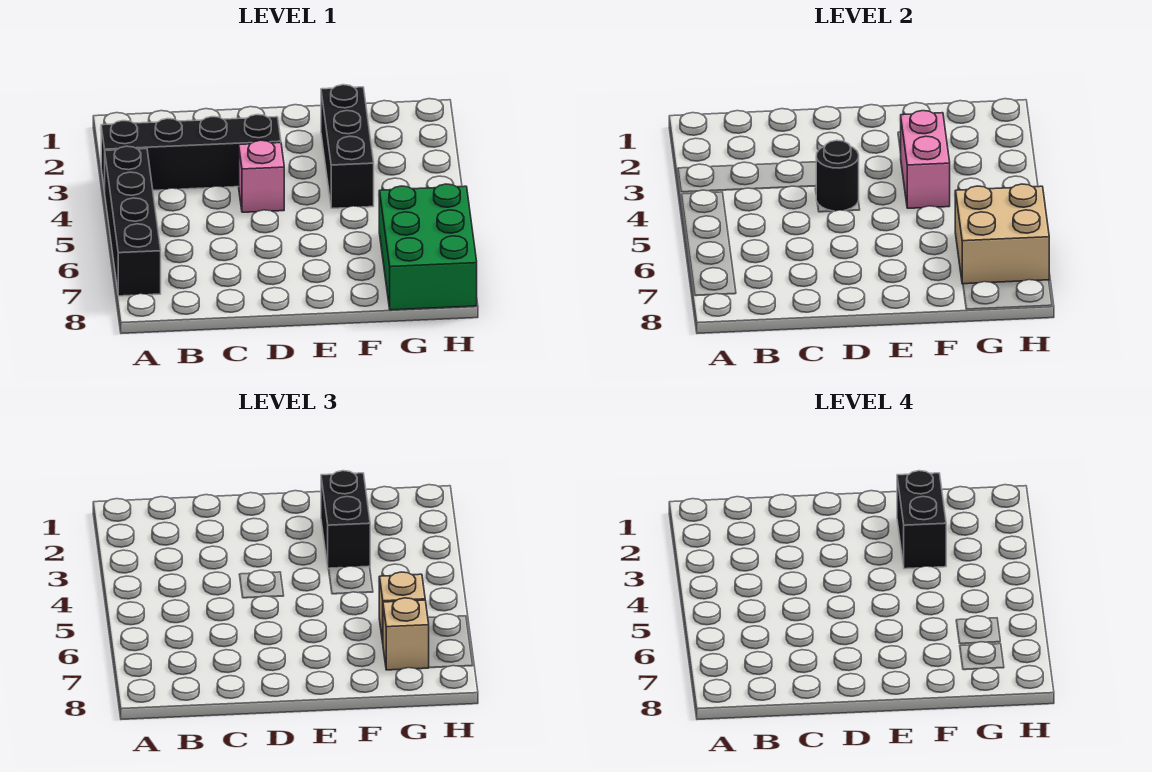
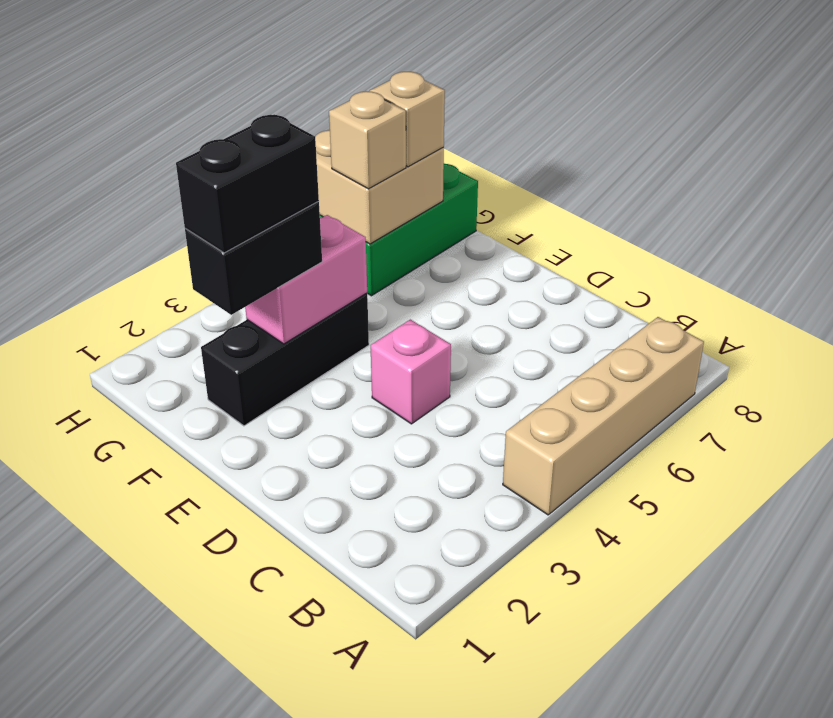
black brick A3:D3 level 1 -> none
black brick A4:A7 level 1 -> tan brick A4:A7 level 1
black round brick D4 level 2 -> none

